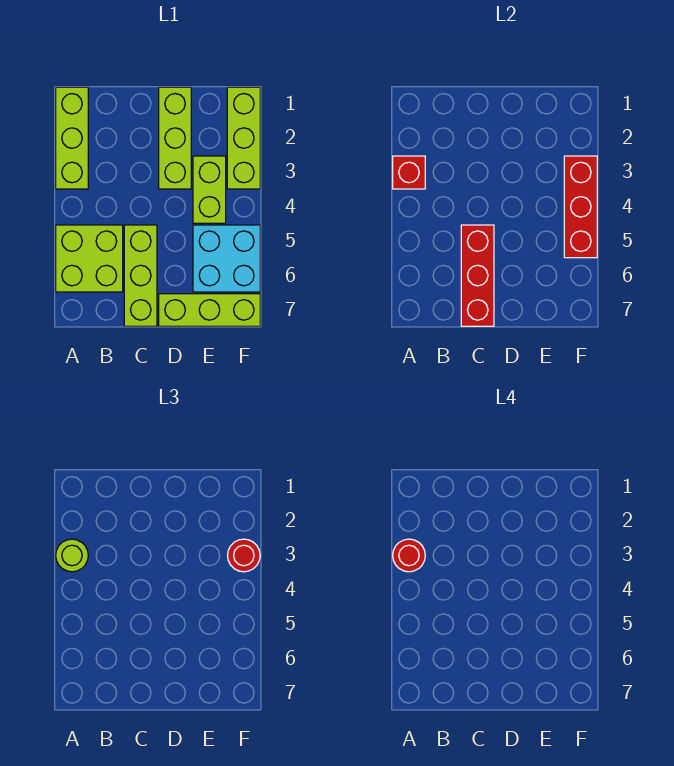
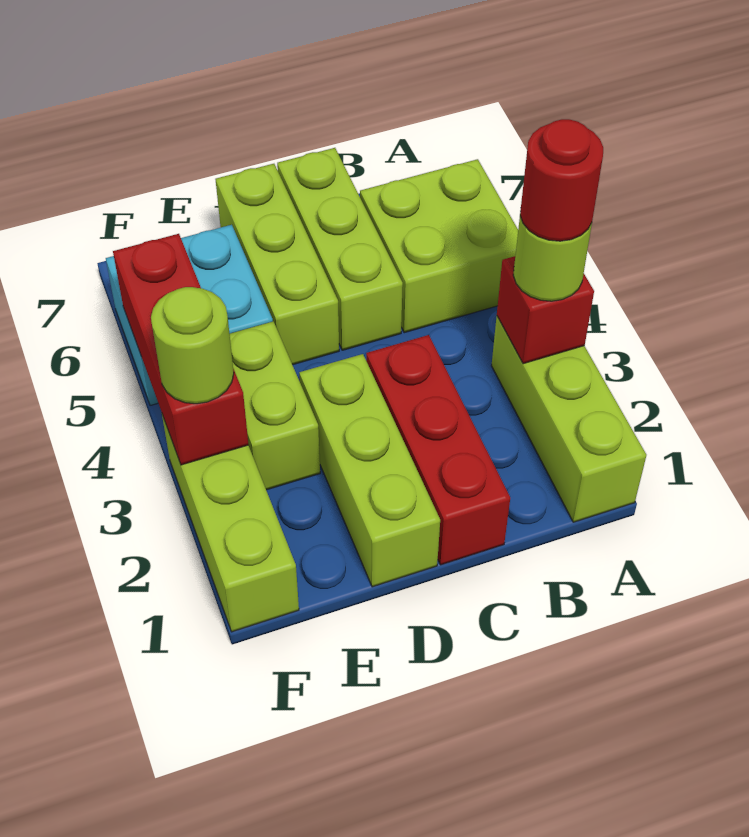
red brick C5:C7 level 2 -> red brick C1:C3 level 1
lime brick D7:F7 level 1 -> lime brick D5:D7 level 1
red round brick F3 level 3 -> lime round brick F3 level 3

